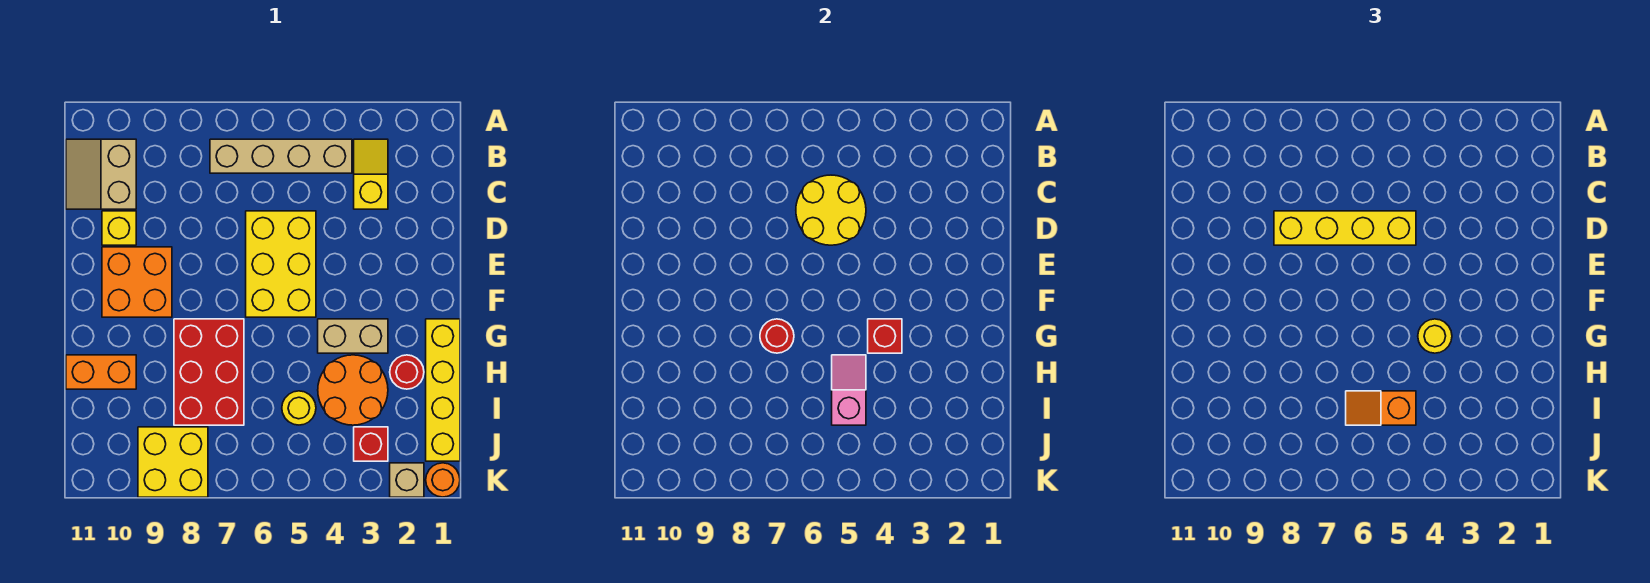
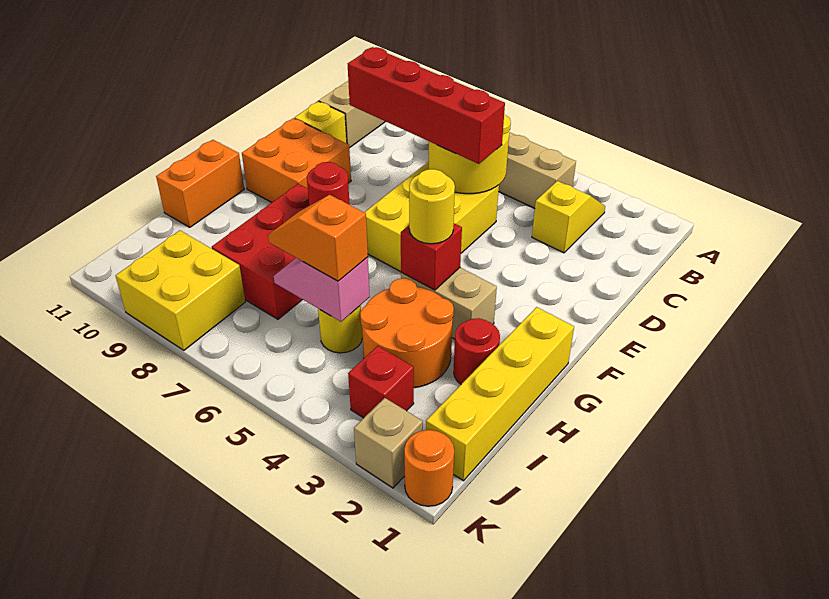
yellow brick D5:D8 level 3 -> red brick D5:D8 level 3
pink slope H5:I5 level 2 top I -> pink slope I5:I6 level 2 top 5
orange brick H10:H11 level 1 -> orange brick G11:H11 level 1

